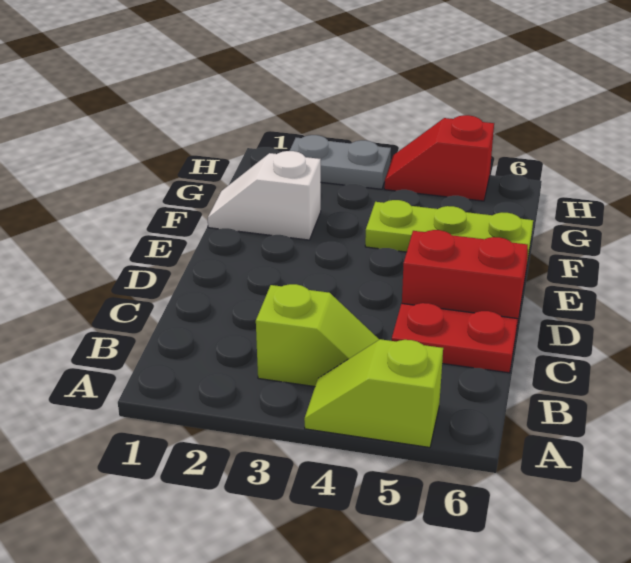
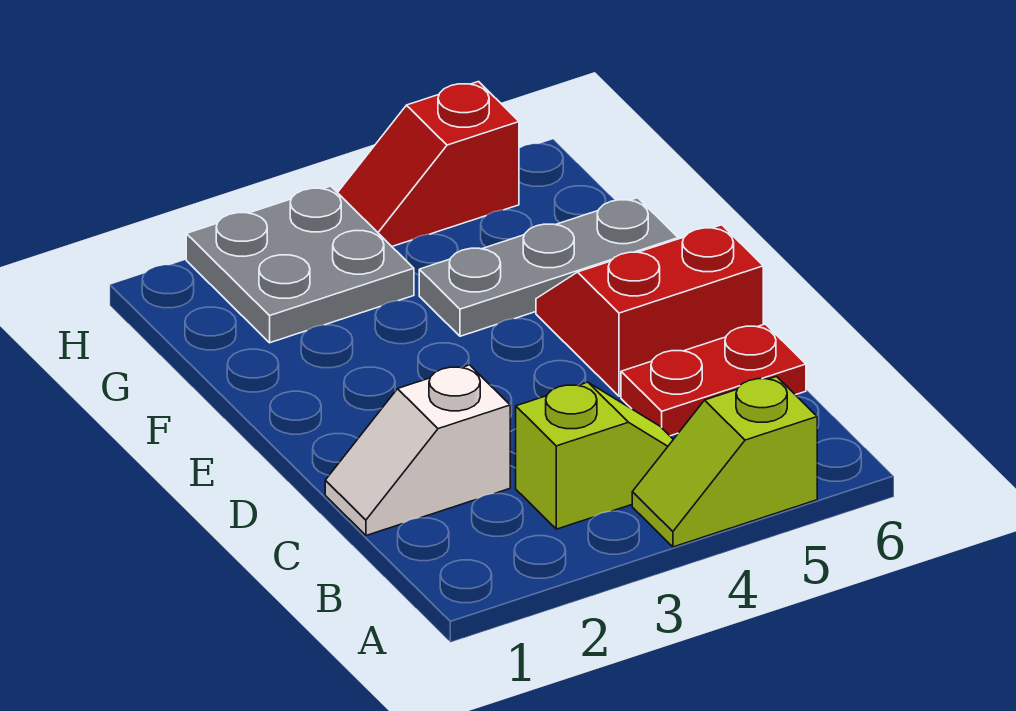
white slope F1:F2 level 1 top 2 -> white slope C1:C2 level 1 top 2
lime plate F4:F6 level 1 -> grey plate F4:F6 level 1
grey plate H2:H3 level 1 -> grey plate G2:H3 level 1

